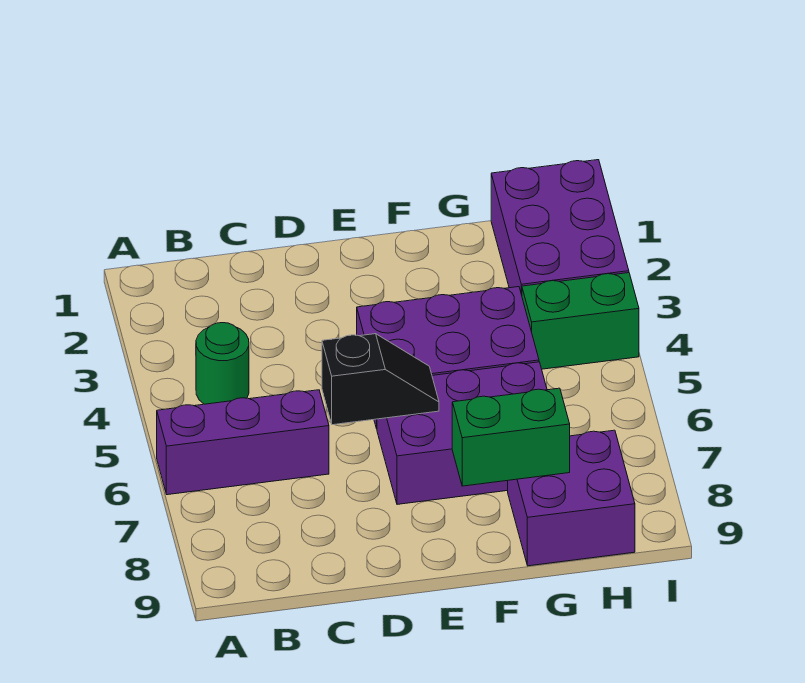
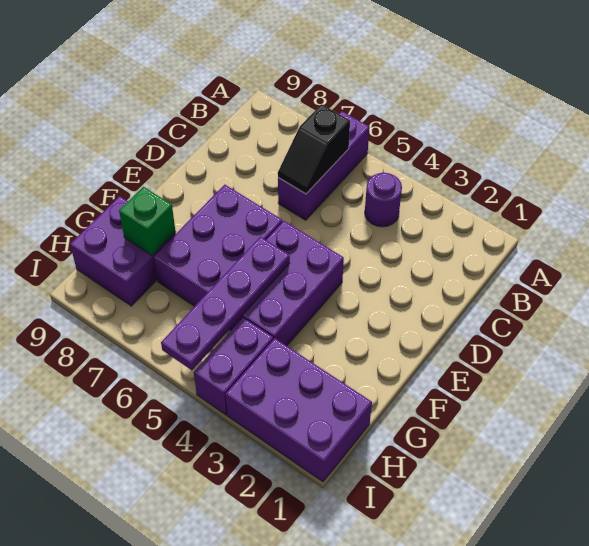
green round brick B4 level 1 -> purple round brick B4 level 1
black slope D6:E6 level 2 top D -> black slope B6:C6 level 2 top B
none -> purple plate F5:I5 level 2
green brick F8:G8 level 2 -> green brick G8 level 2
green brick H4:I4 level 1 -> purple brick H4:I4 level 1

